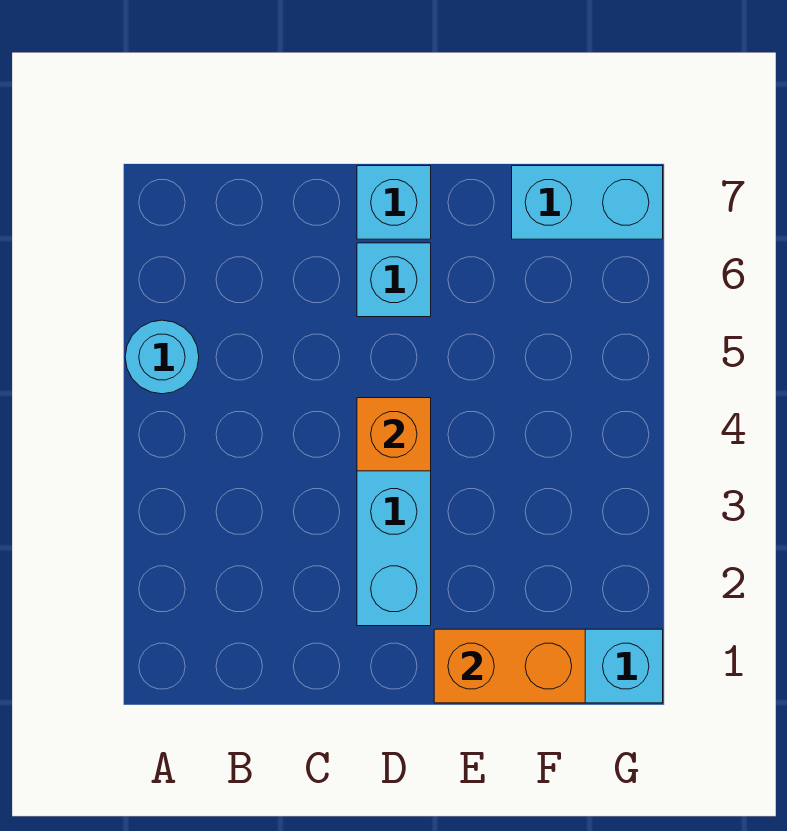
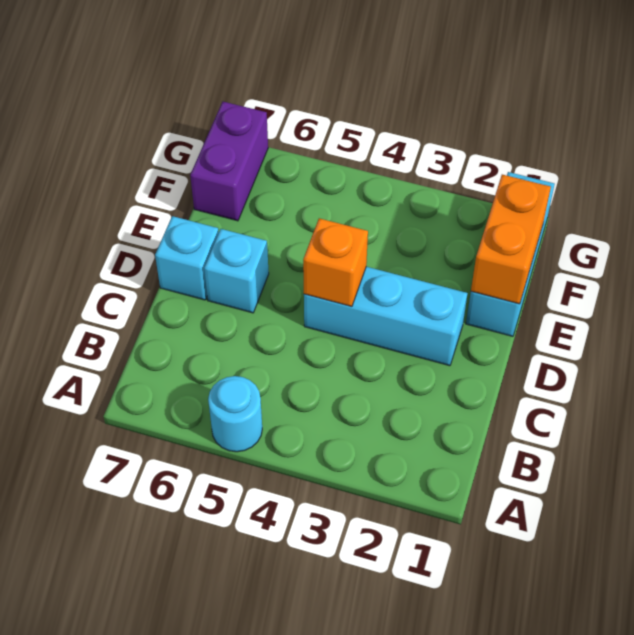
cyan brick F7:G7 level 1 -> purple brick F7:G7 level 1

